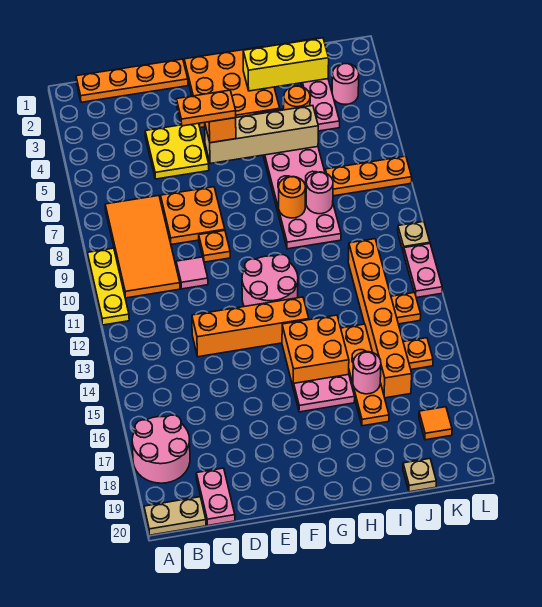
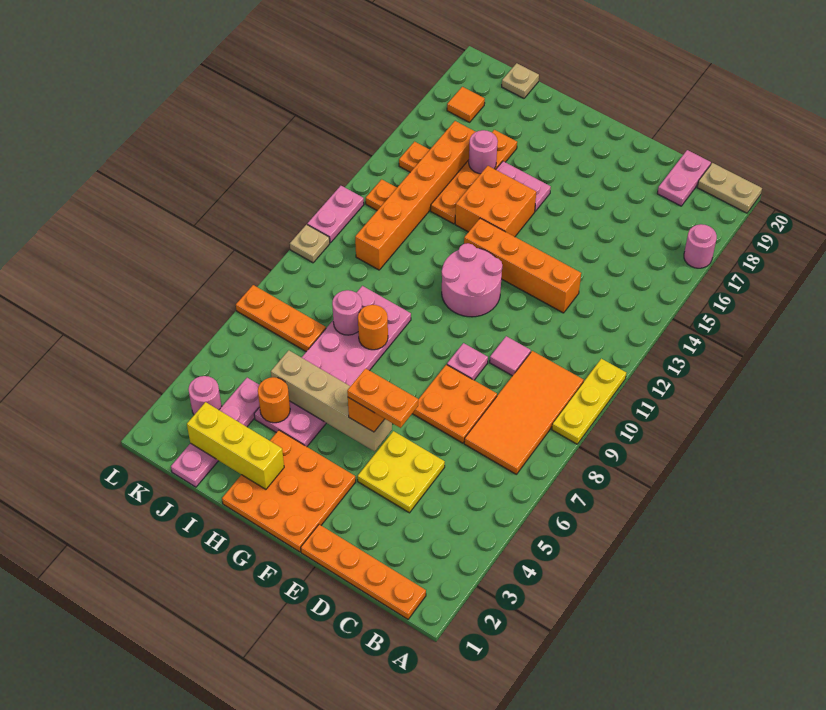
pink round brick A17:B18 level 1 -> pink round brick A17 level 1
orange plate E9 level 1 -> pink plate E9 level 1

